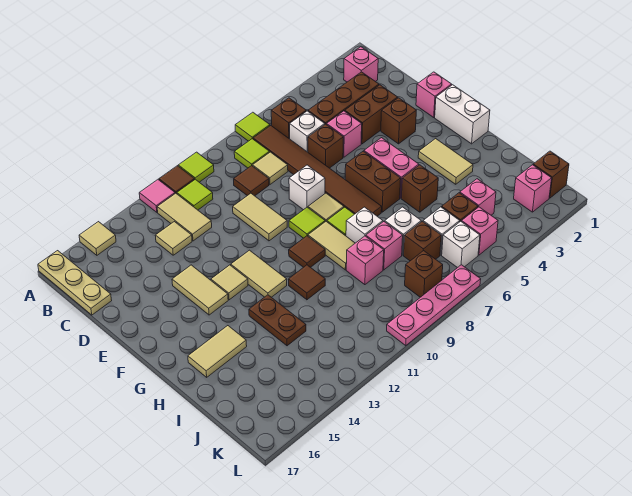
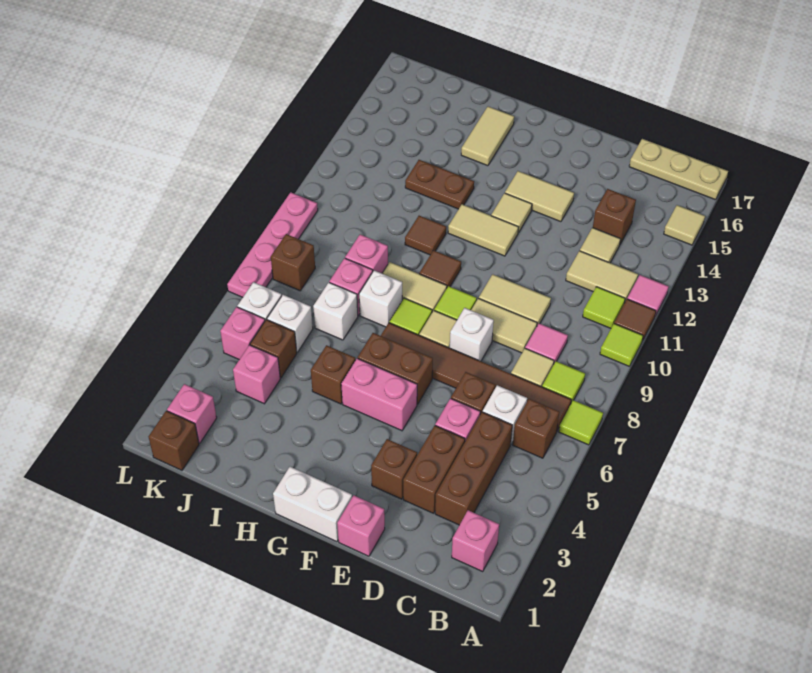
brown tile C9 level 1 -> pink tile C9 level 1
tan tile G3:H3 level 1 -> tan tile D9:E9 level 1
brown brick J7 level 1 -> brown brick C14 level 1

